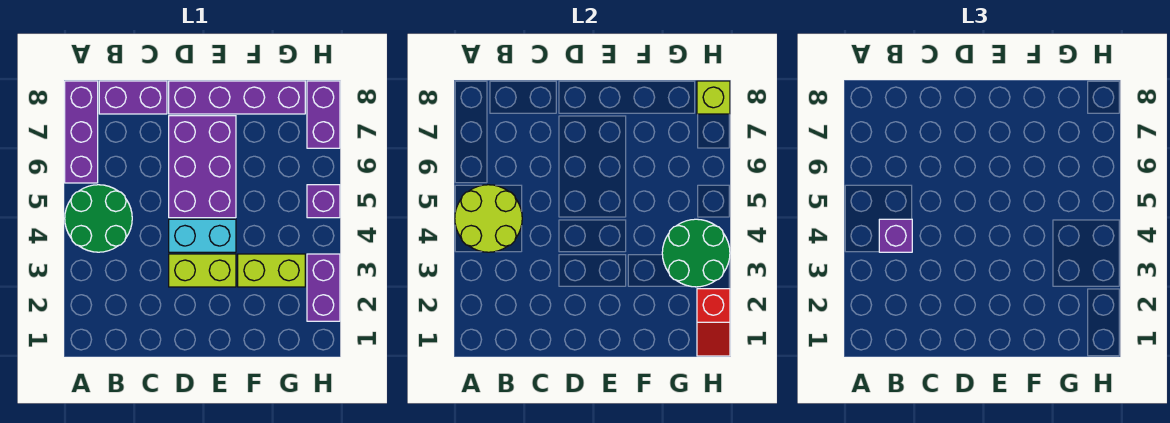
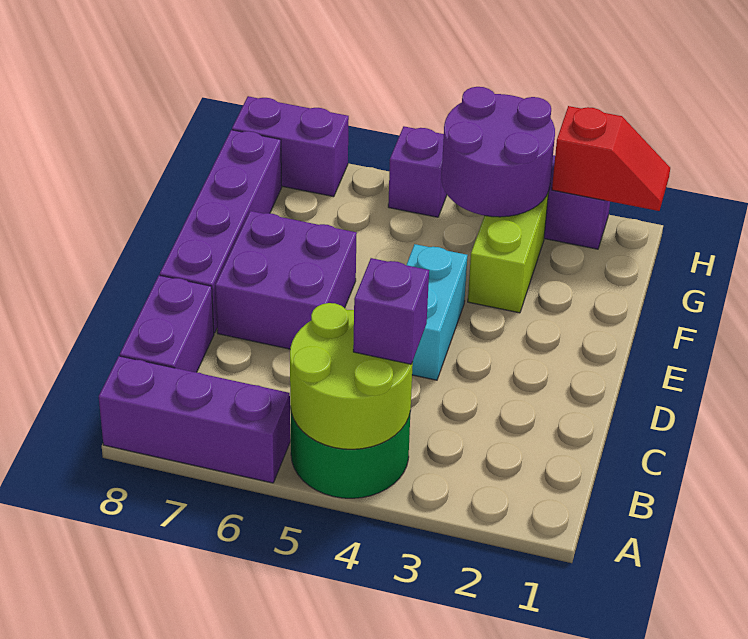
lime brick D3:E3 level 1 -> none
purple brick D5:E7 level 1 -> purple brick D6:E7 level 1
green round brick G3:H4 level 2 -> purple round brick G3:H4 level 2
lime brick H8 level 2 -> none

